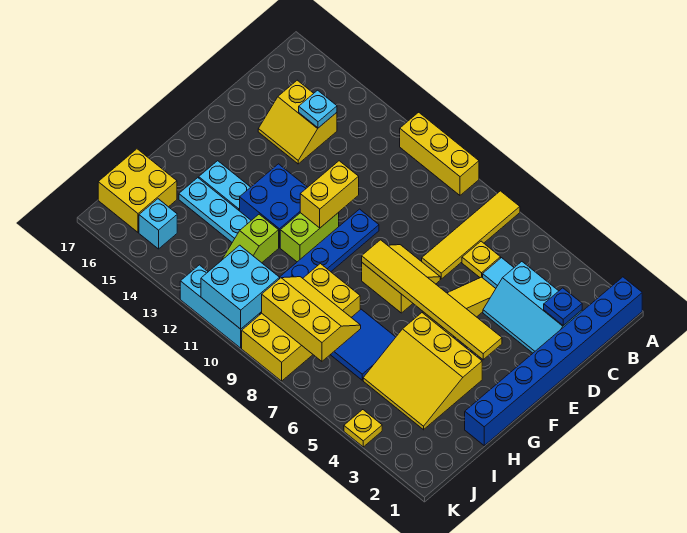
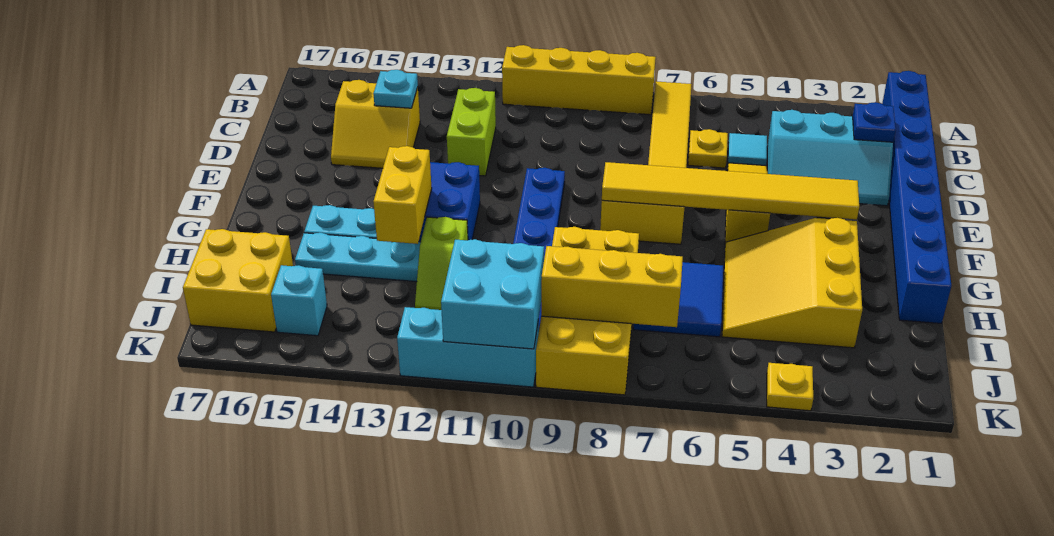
yellow brick A9:A11 level 1 -> yellow brick A8:A11 level 1
yellow brick E11:F11 level 2 -> yellow brick G13:H13 level 2
lime brick F11:G11 level 1 -> lime brick C12:D12 level 1
yellow slope G3:I5 level 1 top G -> yellow slope G3:I5 level 1 top 3

